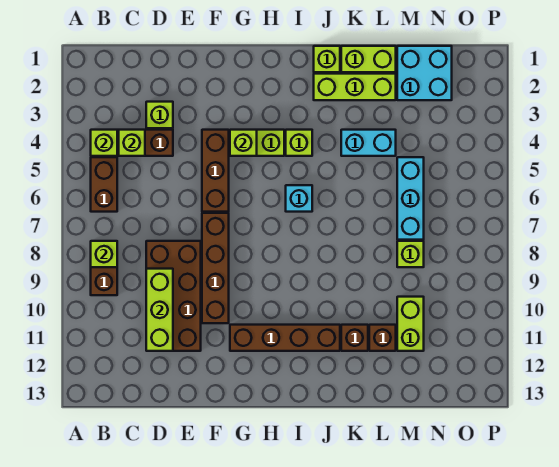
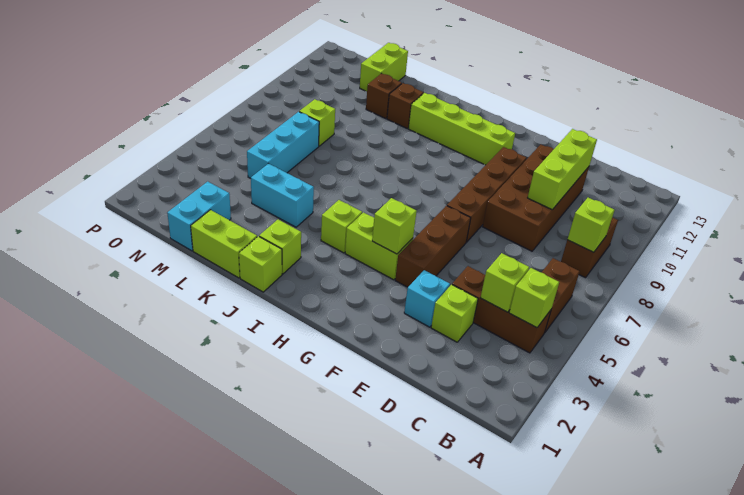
brown brick G11:J11 level 1 -> lime brick G11:J11 level 1
cyan brick I6 level 1 -> cyan brick E3 level 1
lime brick J2:L2 level 1 -> lime brick J2 level 1
cyan brick M1:N2 level 1 -> cyan brick M1:M2 level 1
lime brick M10:M11 level 1 -> lime brick M12:M13 level 1

